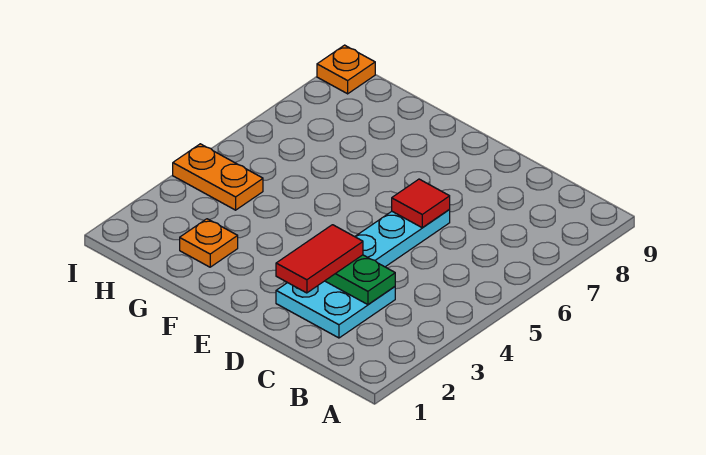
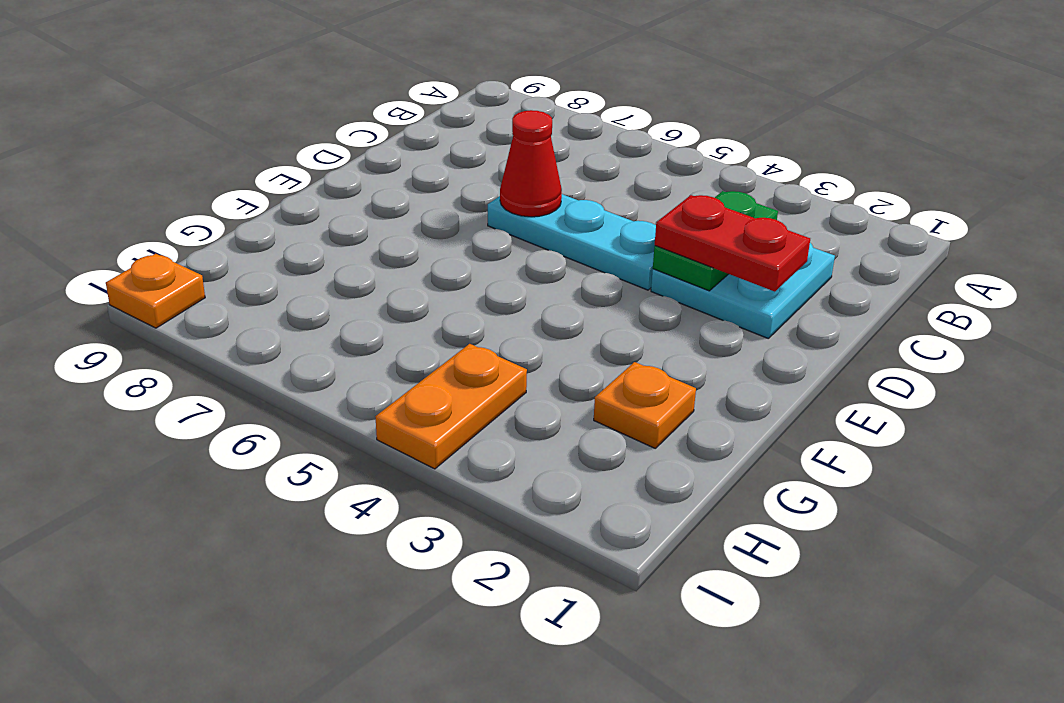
red tile D2:D3 level 3 -> red plate D2:D3 level 3
red tile D6 level 2 -> red cone D6 level 2

